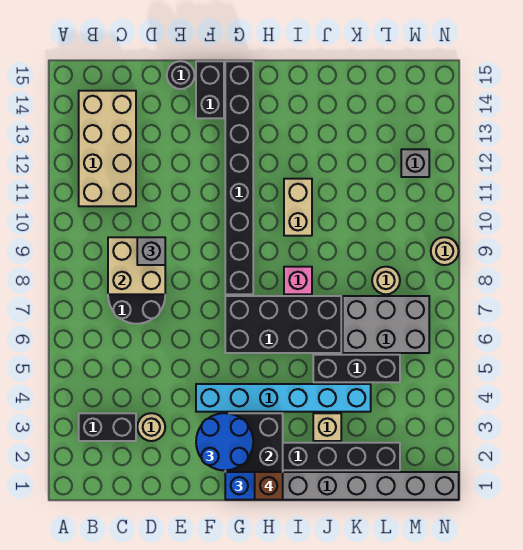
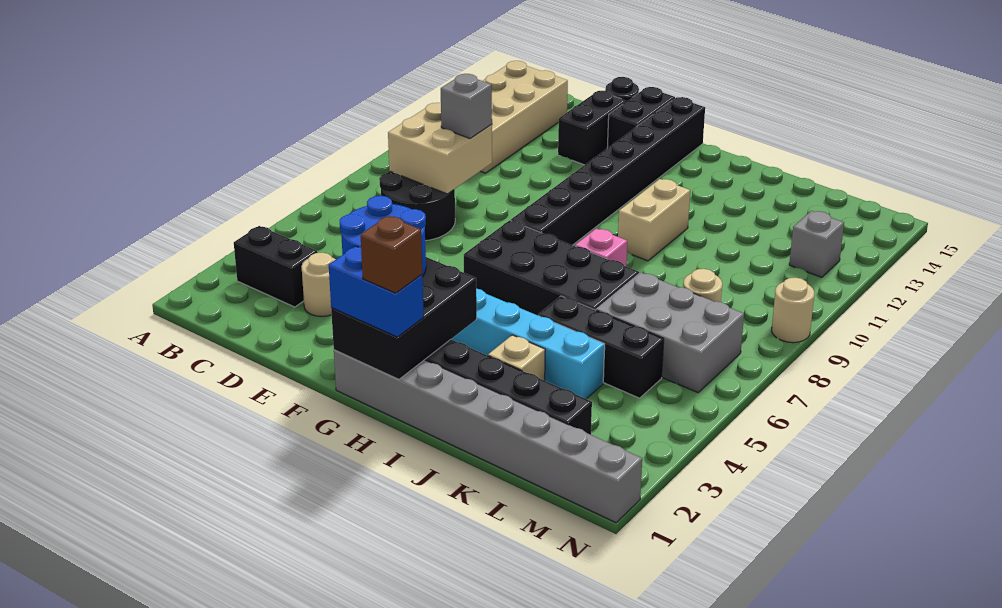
none -> black brick E13:E14 level 1

